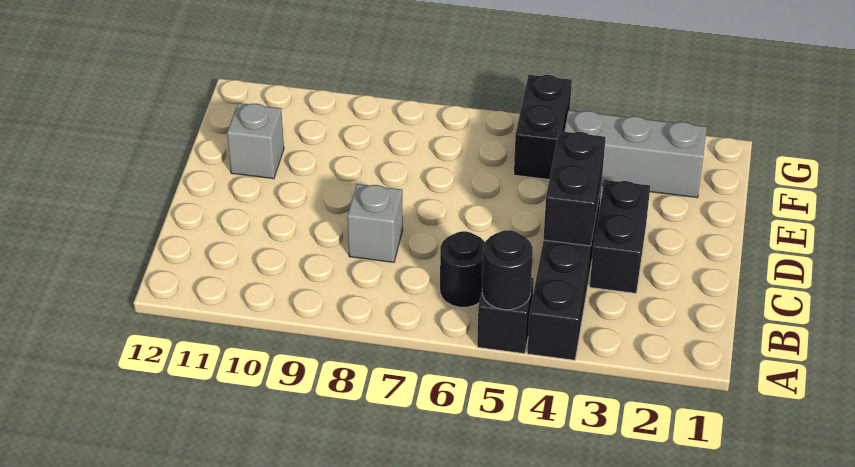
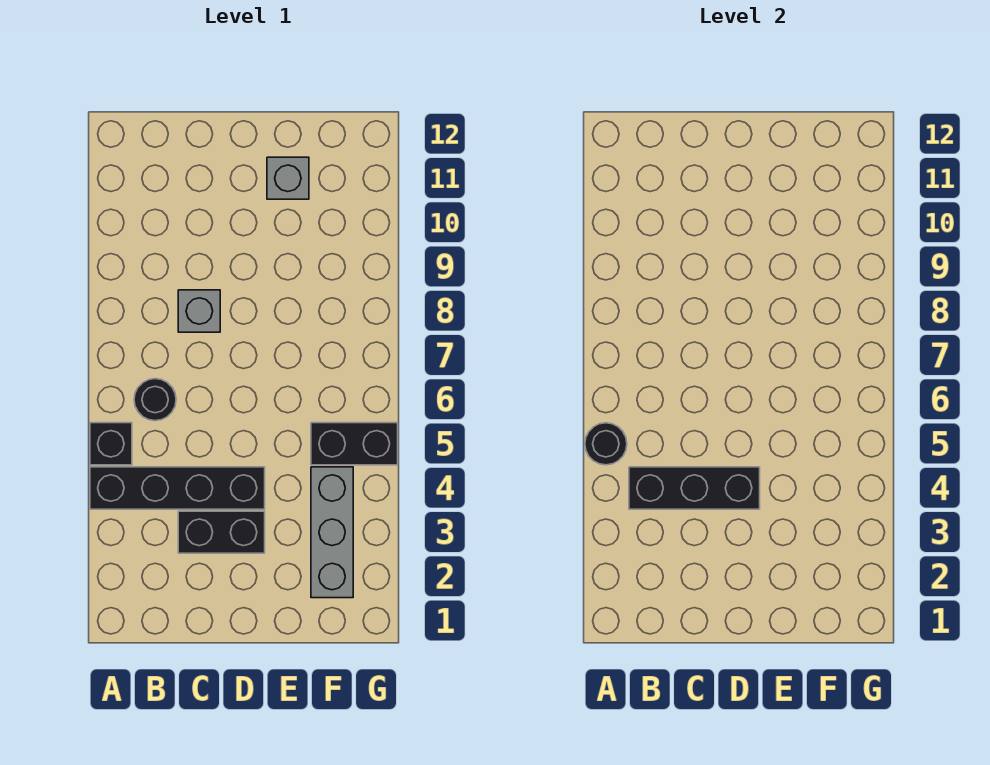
black brick C4:D4 level 2 -> black brick B4:D4 level 2

